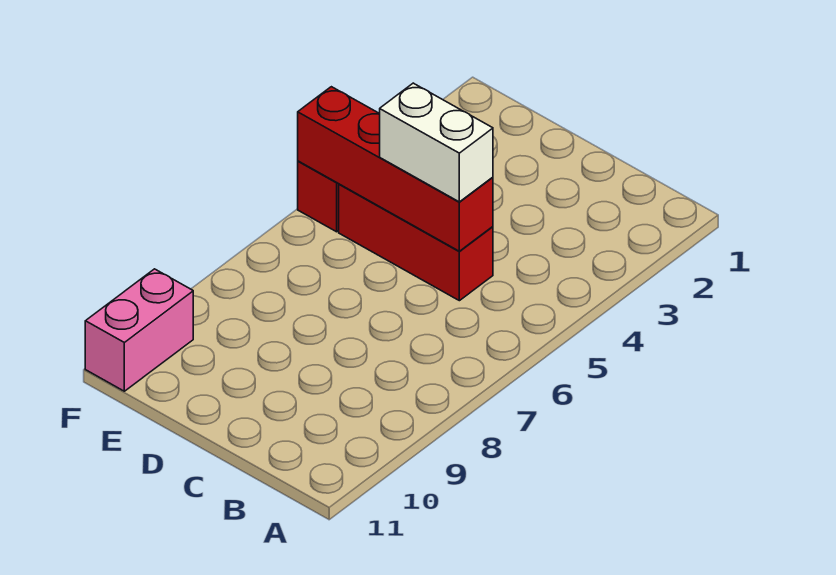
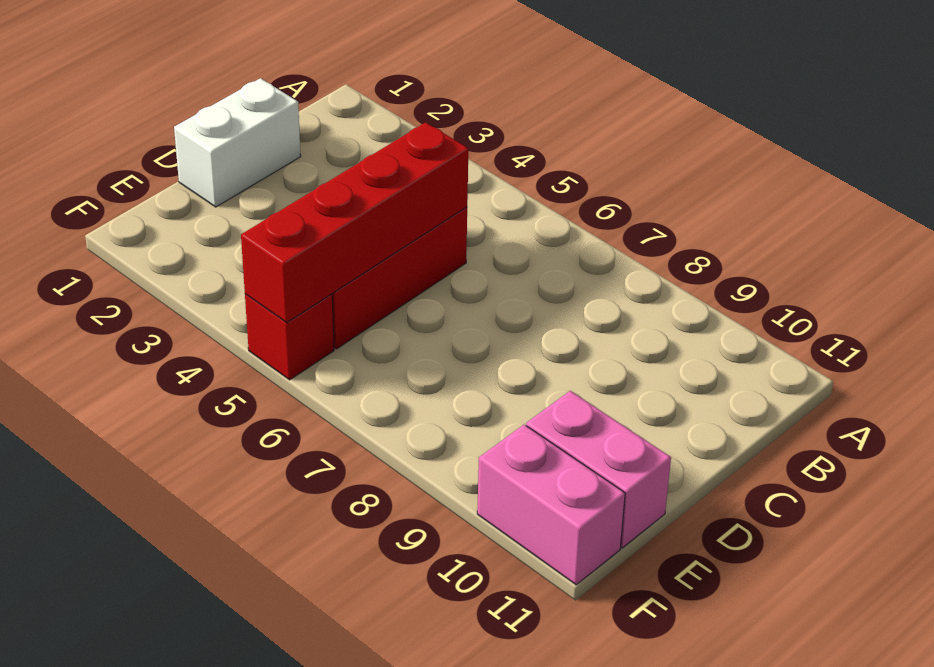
white brick C5:D5 level 3 -> white brick C1:D1 level 1
none -> pink brick E10:E11 level 1

